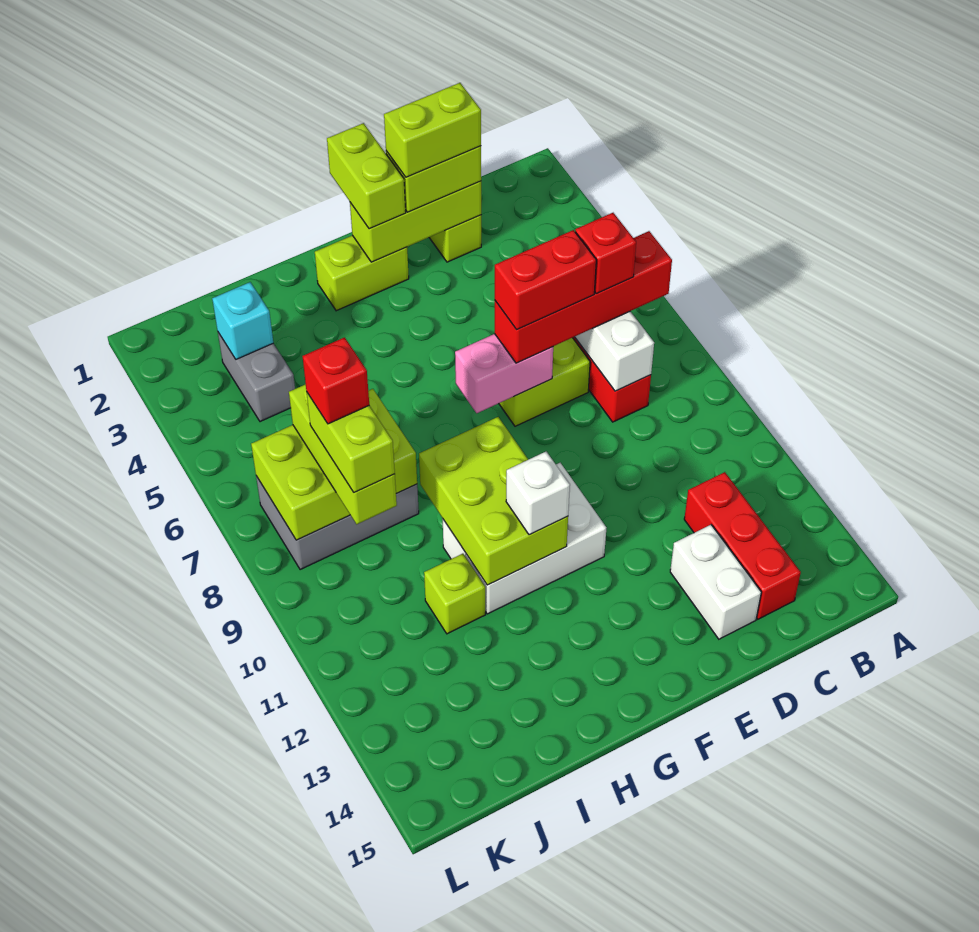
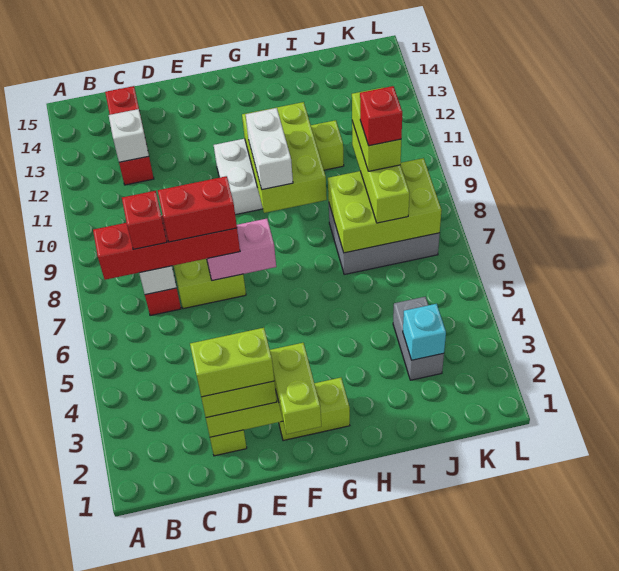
white brick D13:D14 level 1 -> white brick G9:G10 level 3
white brick G11 level 3 -> white brick C12 level 2

